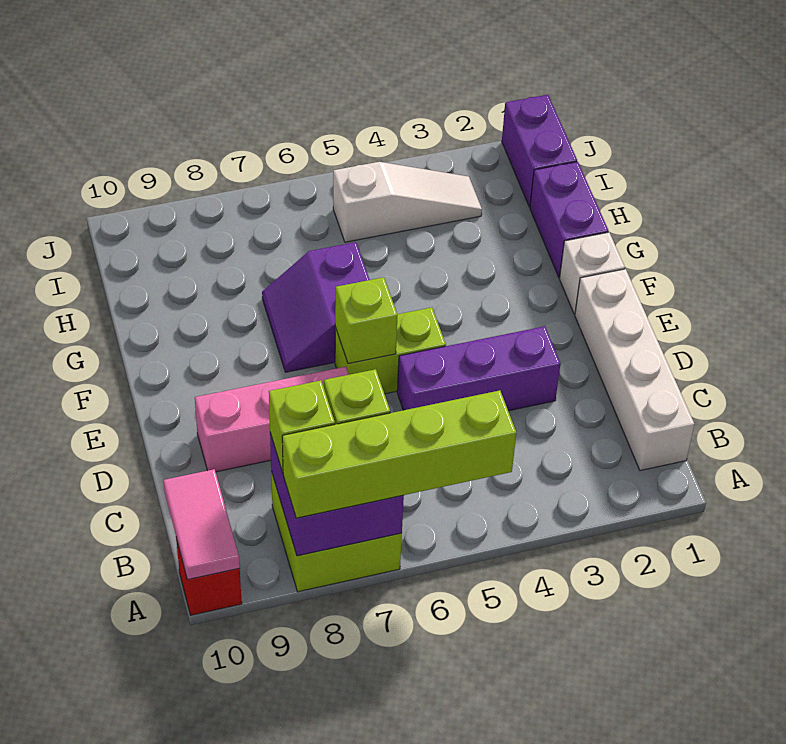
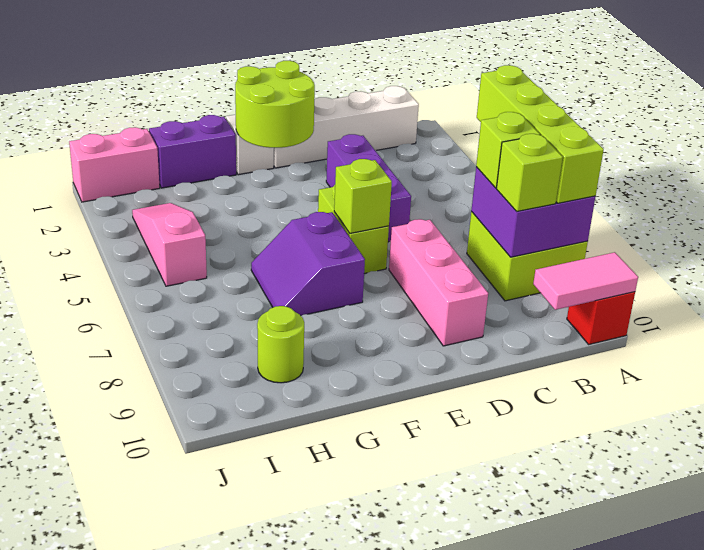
none -> lime round brick E1:F2 level 2
purple slope F6:G7 level 1 top 6 -> purple slope F6:G7 level 1 top F
none -> lime round brick H9 level 1
purple brick I1:J1 level 1 -> pink brick I1:J1 level 1
white slope I3:I5 level 1 top 5 -> pink slope I3:I5 level 1 top 5

